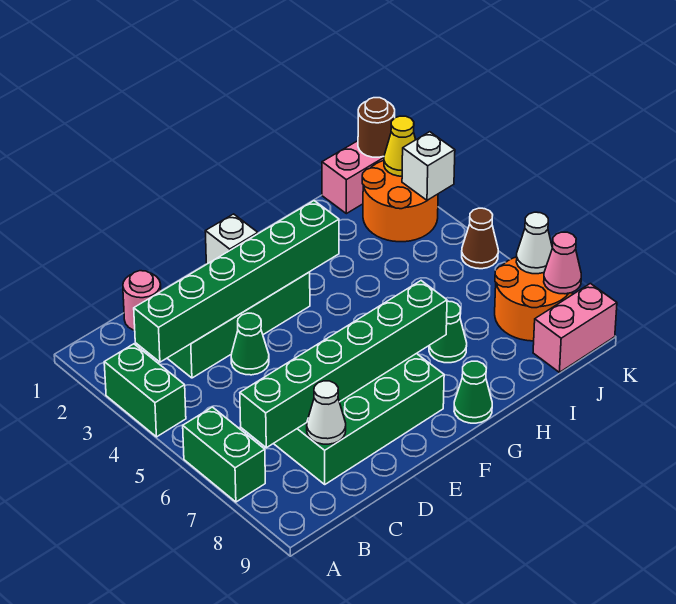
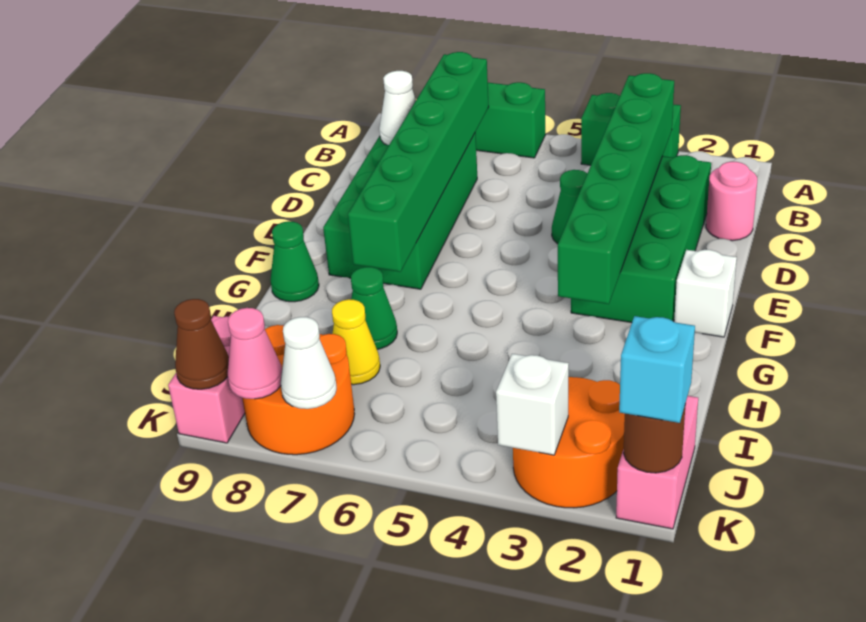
none -> cyan brick K1 level 3
yellow cone K2 level 2 -> yellow cone I7 level 1
brown cone K5 level 1 -> brown cone K9 level 2

